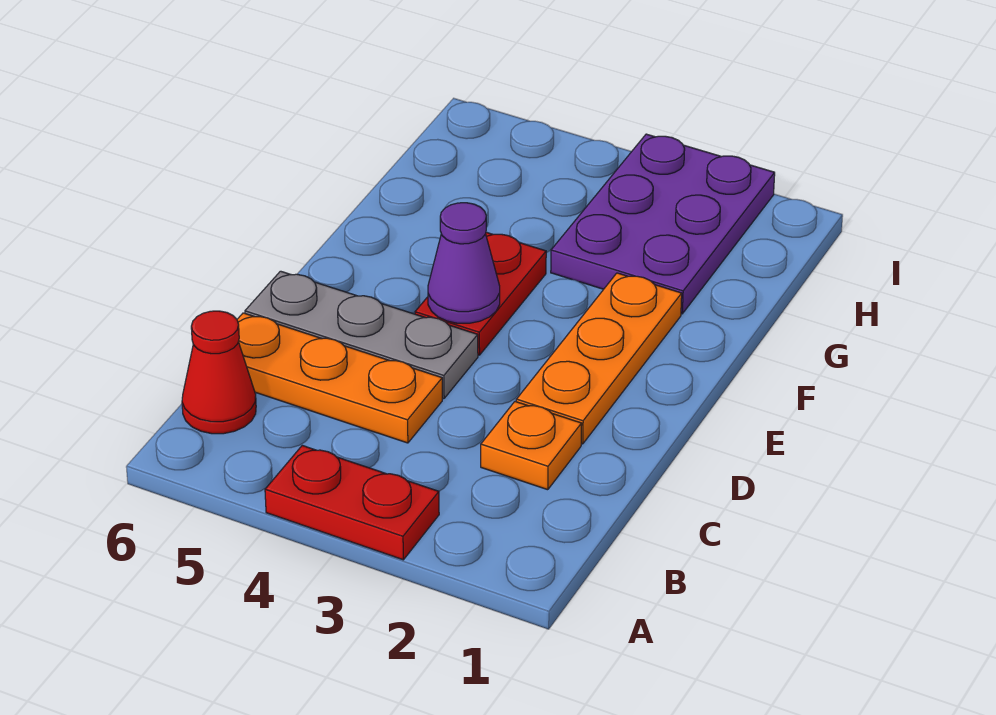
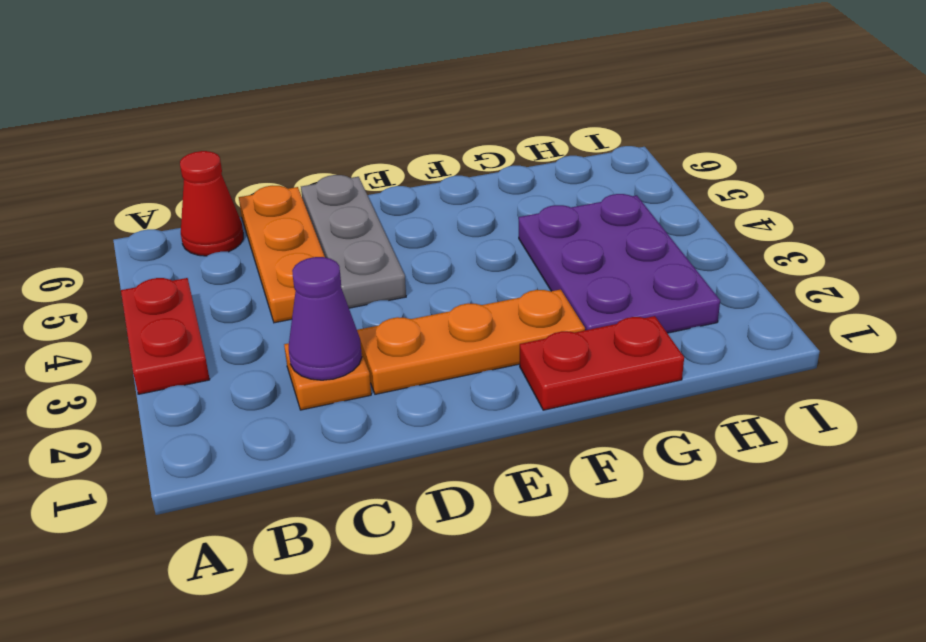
red plate E4:F4 level 1 -> red plate F1:G1 level 1
purple cone E4 level 2 -> purple cone C2 level 2
purple plate G2:I3 level 1 -> purple plate G2:H4 level 1

